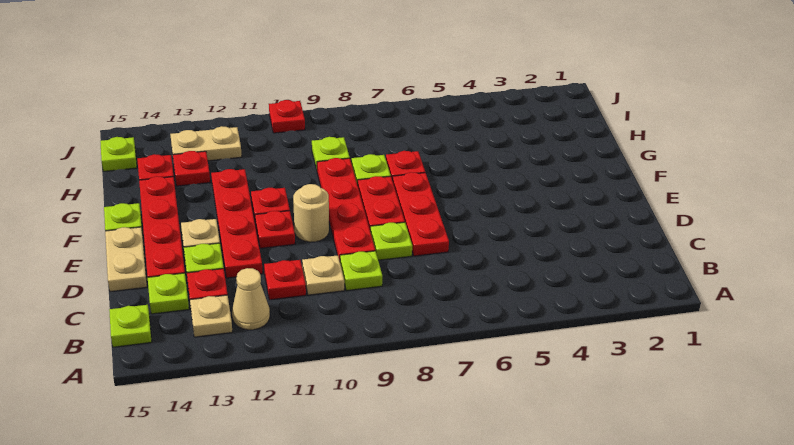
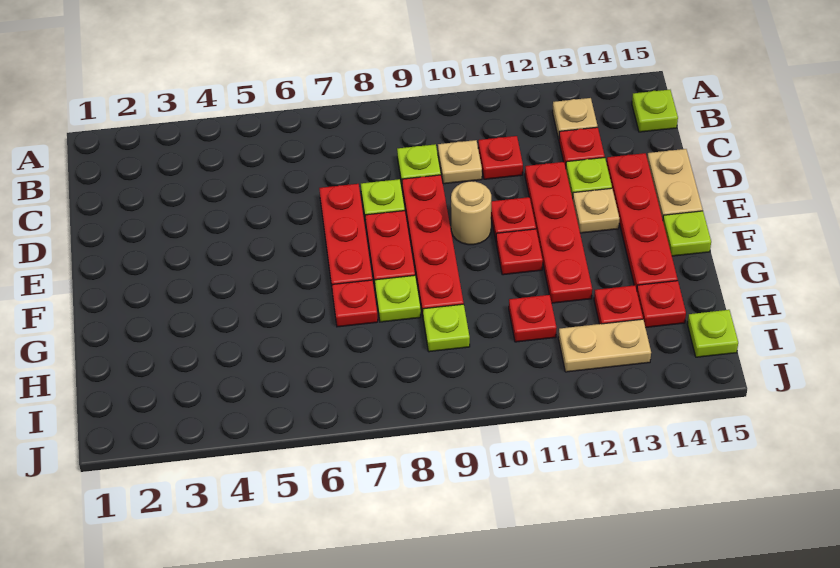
tan cone B12 level 1 -> none
lime plate C14 level 1 -> none
red plate J10 level 1 -> red plate H11 level 1

